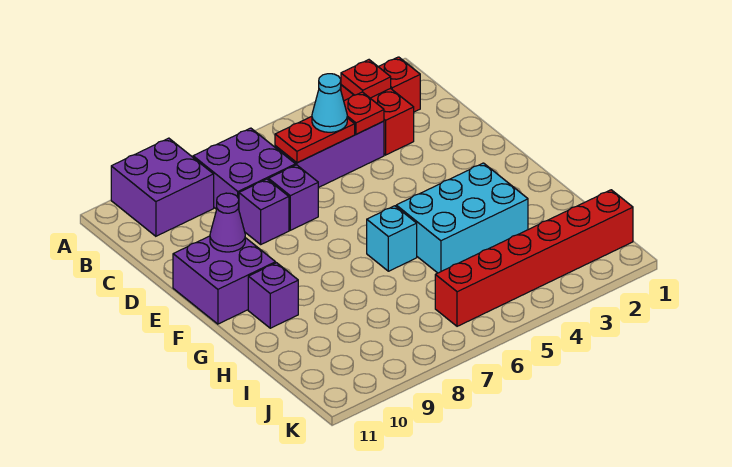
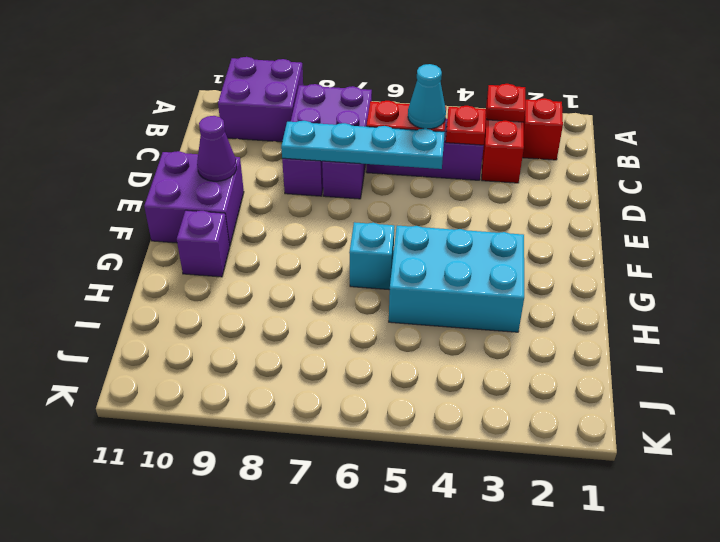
none -> cyan plate D5:D8 level 2
red brick J1:J6 level 1 -> none

